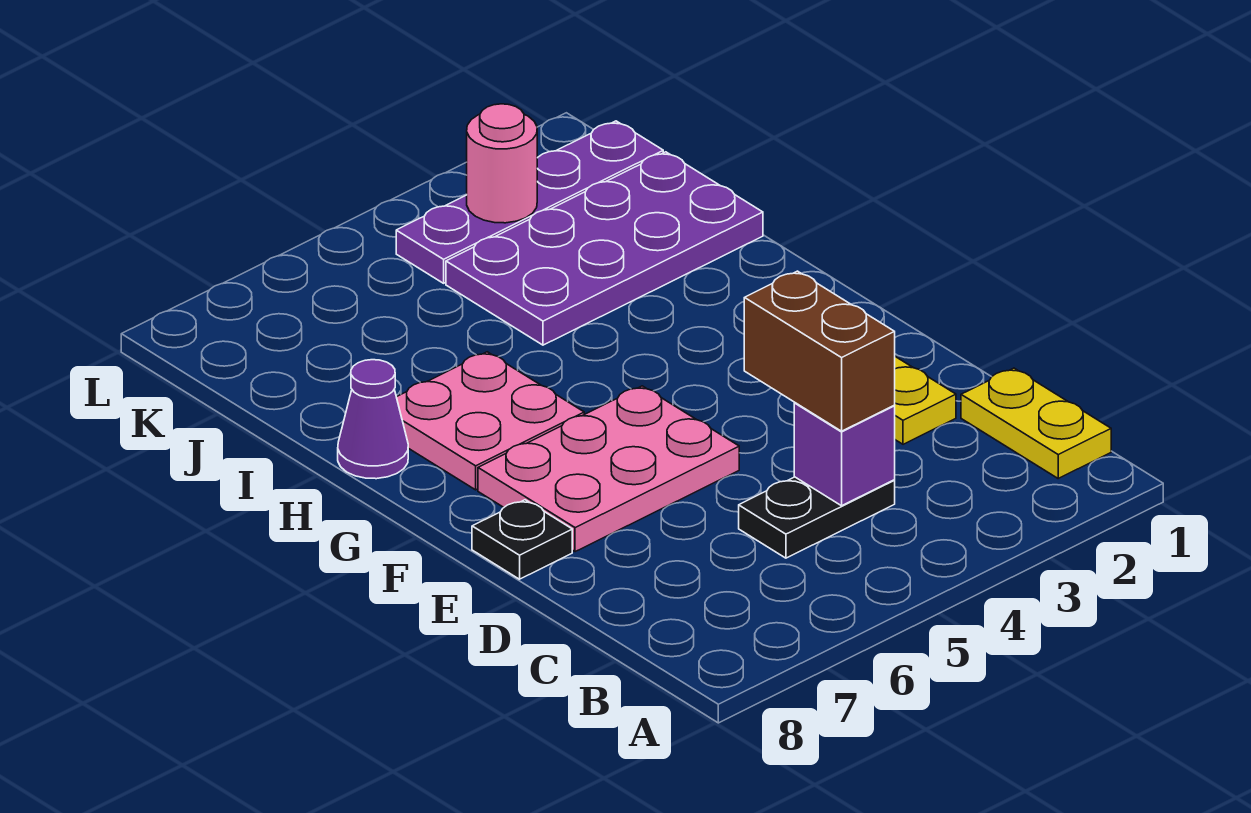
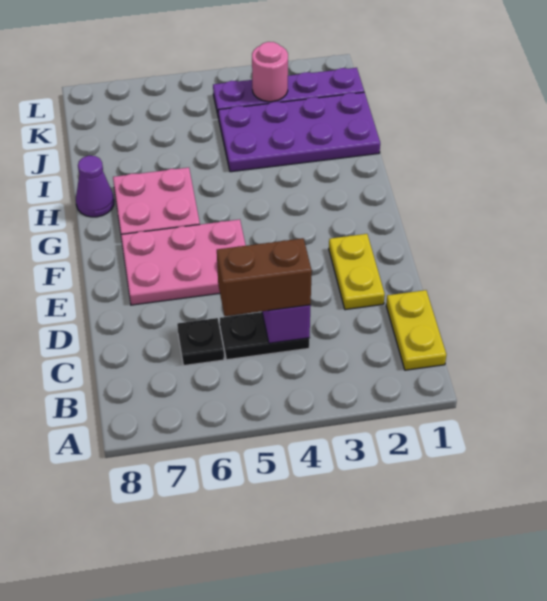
brown brick C4:D4 level 3 -> brown brick C4:C5 level 3
black plate E8 level 1 -> black plate C6 level 1

